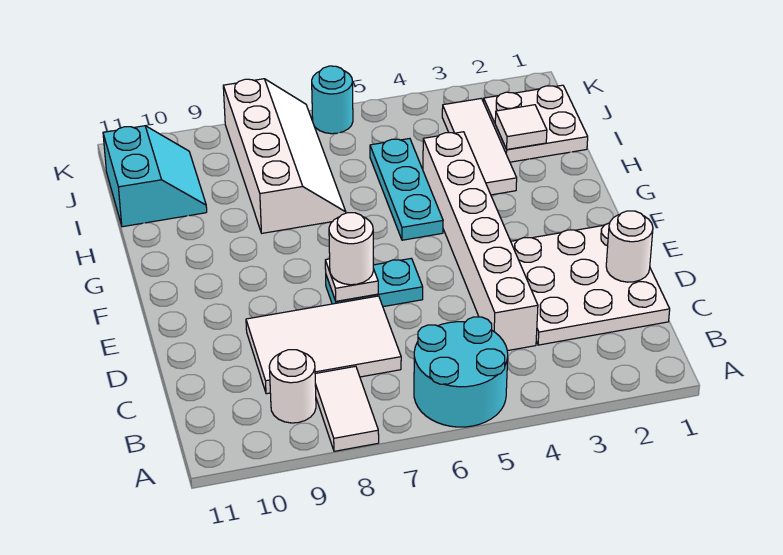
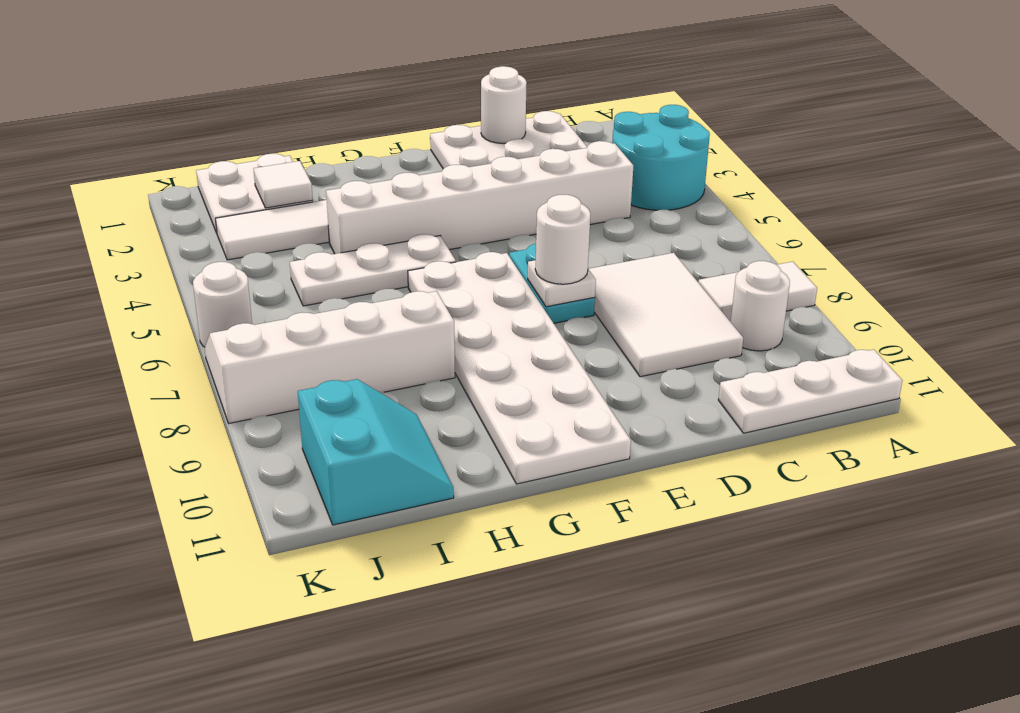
cyan round brick A5:B6 level 1 -> cyan round brick A3:B4 level 1
none -> white plate A11:C11 level 1
none -> white plate F6:G11 level 1
cyan plate G5:I5 level 1 -> white plate G5:I5 level 1
cyan slope I10:J11 level 1 top 11 -> cyan slope I10:J11 level 1 top J
cyan round brick K6 level 1 -> white round brick K6 level 1

